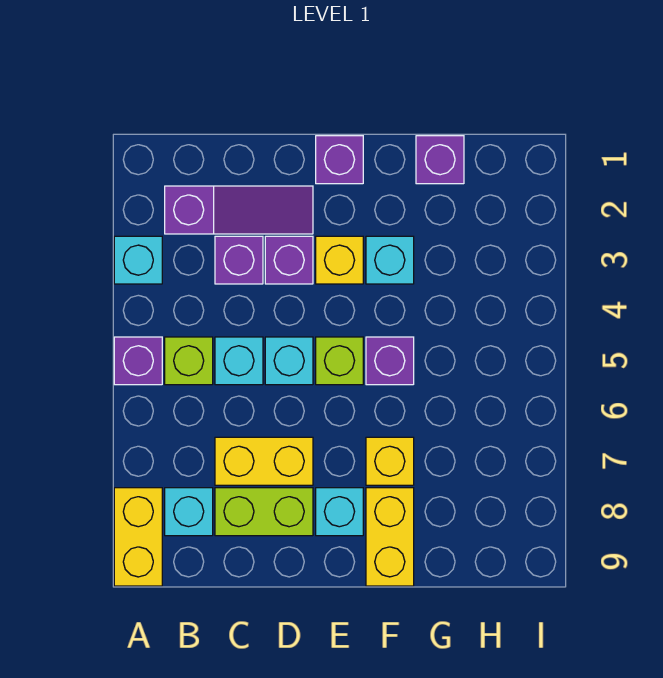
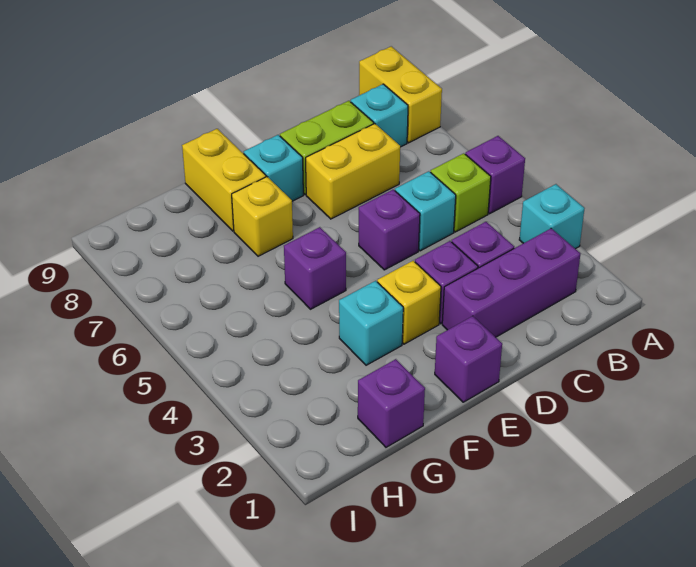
purple slope B2:D2 level 1 top B -> purple brick B2:D2 level 1
cyan brick D5 level 1 -> purple brick D5 level 1
lime brick E5 level 1 -> none

